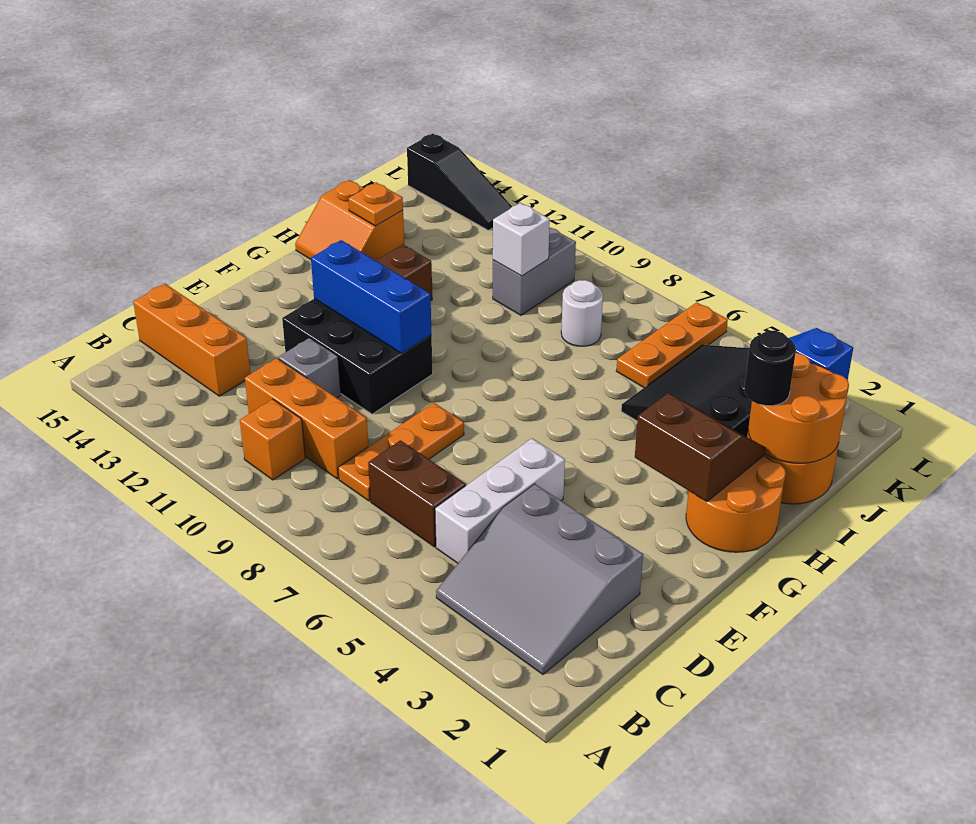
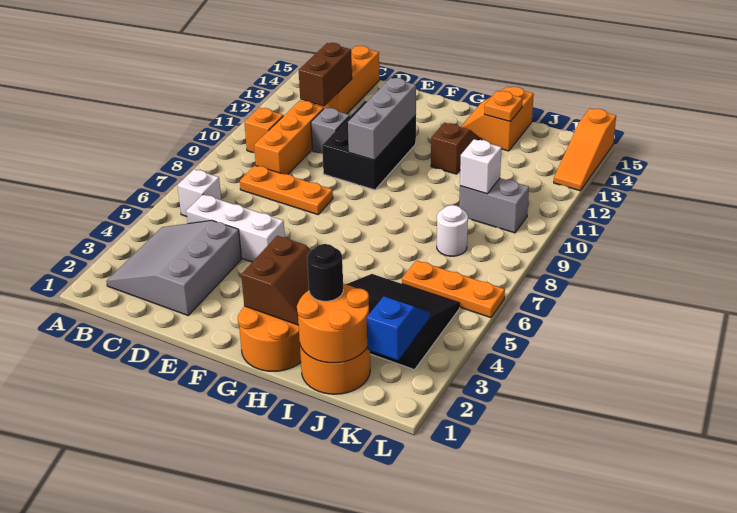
none -> white brick B6 level 1
brown brick C6:C7 level 1 -> brown brick C12:C13 level 2
blue brick F10:F12 level 2 -> grey brick F10:F12 level 2
black slope L13:L15 level 1 top 15 -> orange slope L13:L15 level 1 top 15

